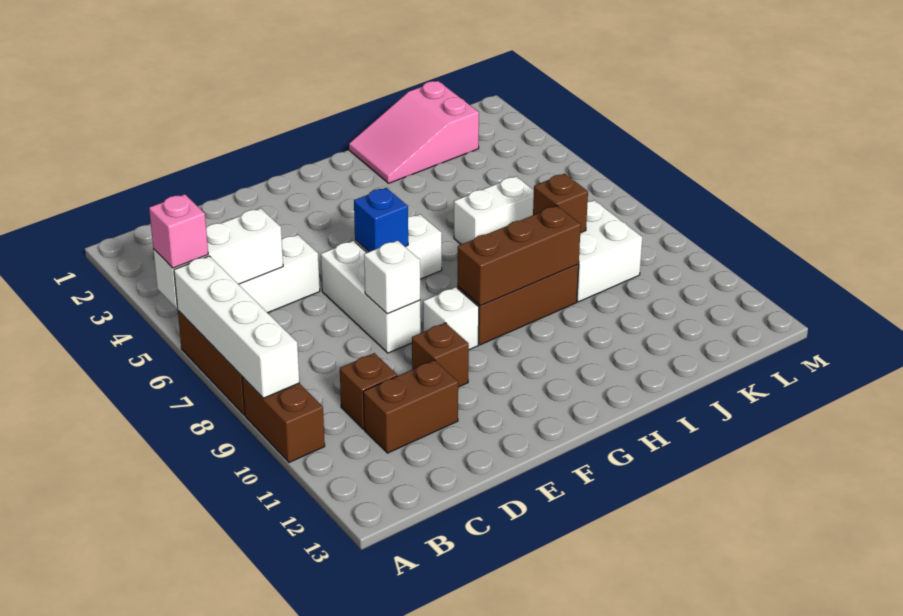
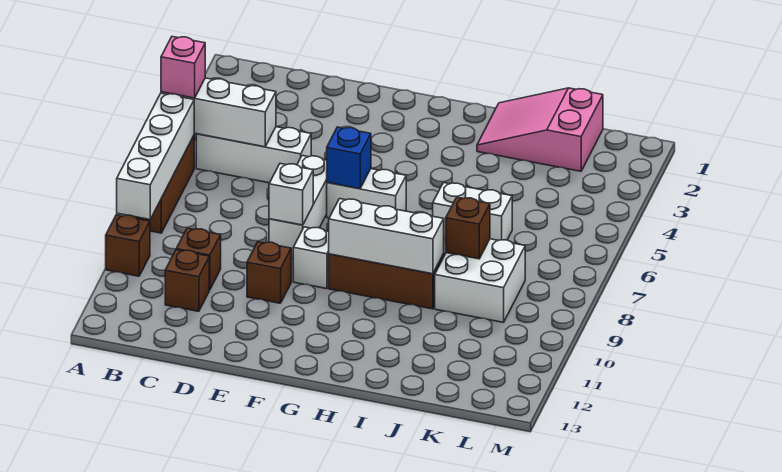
brown brick A9:A10 level 1 -> brown brick A10 level 1
brown brick C11:D11 level 1 -> brown brick C11 level 1
brown brick G9:I9 level 2 -> white brick G9:I9 level 2

